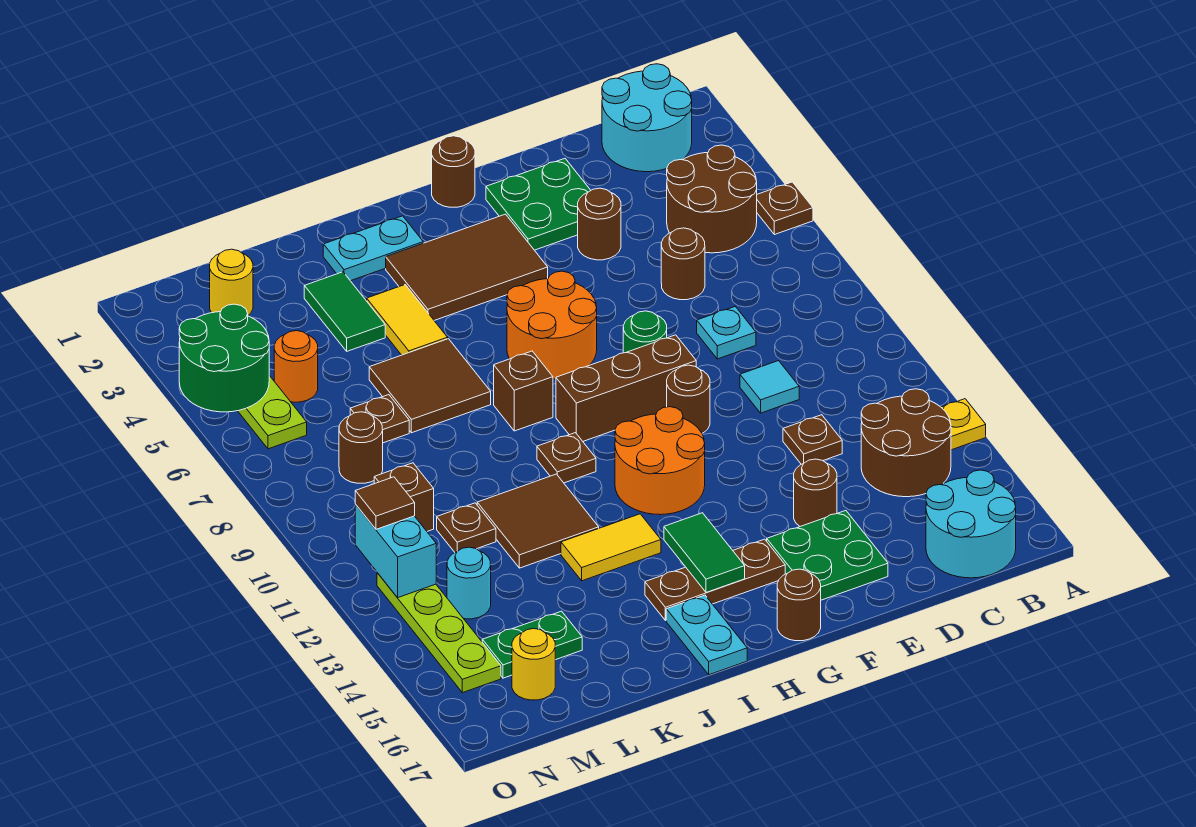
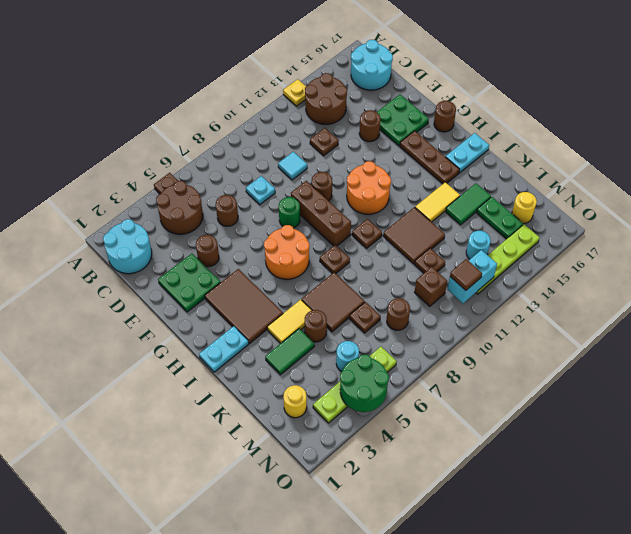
brown round brick G1 level 1 -> brown round brick K5 level 1
green tile H14:H15 level 2 -> green tile K14:K15 level 1
cyan plate I2:J2 level 1 -> cyan plate I1:I2 level 1
brown brick I8 level 1 -> brown plate I8 level 1
yellow tile I13:J13 level 1 -> yellow tile J13:J14 level 1
orange round brick M5 level 1 -> cyan round brick M5 level 1

